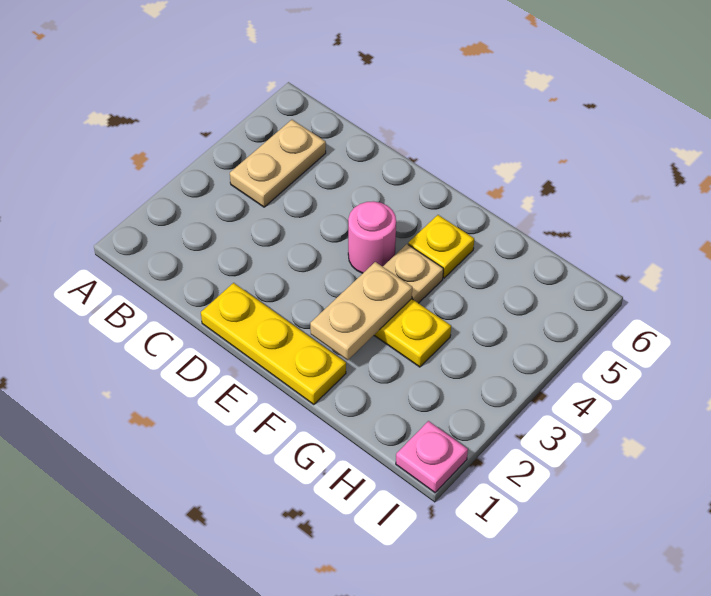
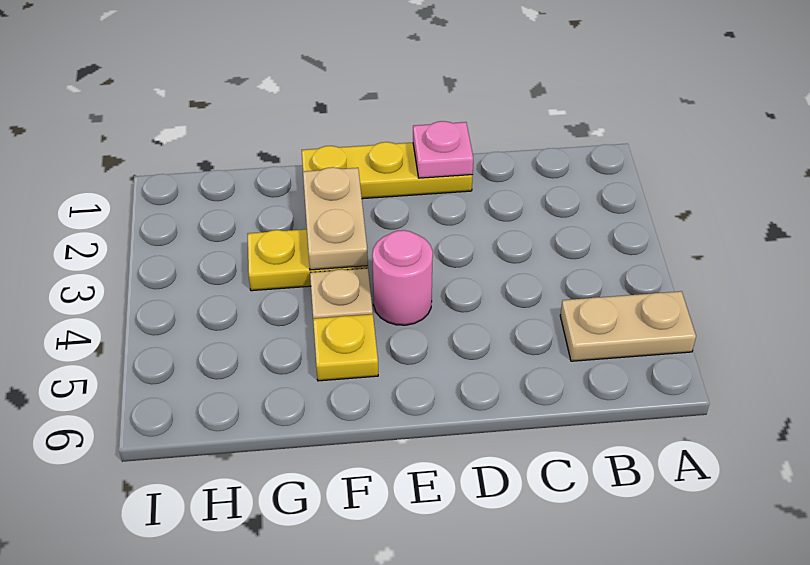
tan plate B4:B5 level 1 -> tan plate A5:B5 level 1
pink plate I1 level 1 -> pink plate D1 level 2

